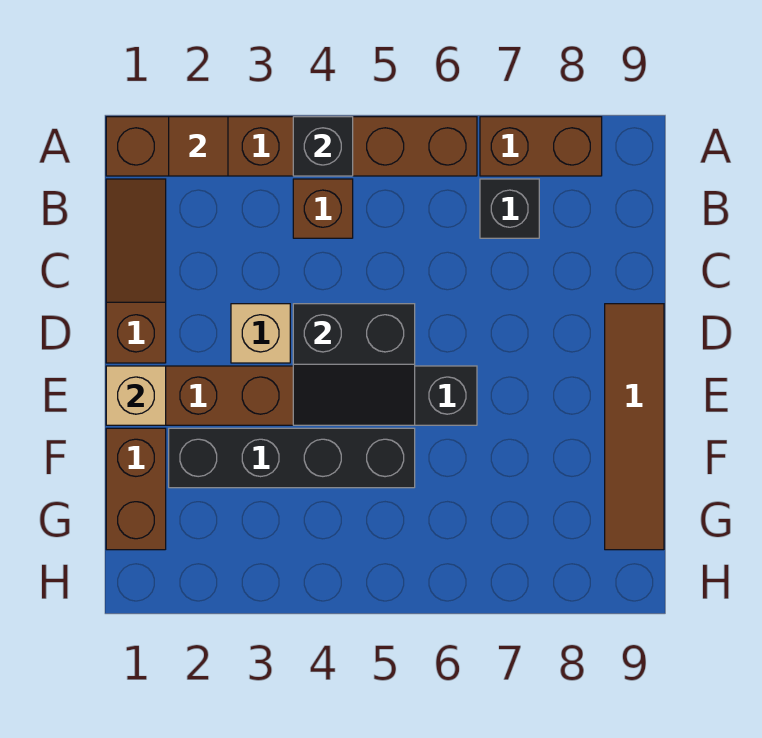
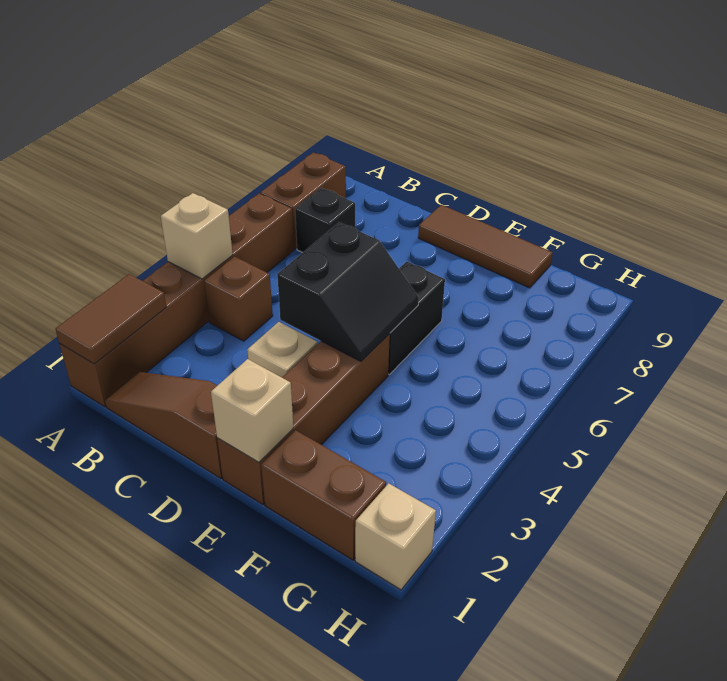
brown tile A2 level 2 -> brown tile A1:A2 level 2
black brick A4 level 2 -> tan brick A4 level 2
brown tile D9:G9 level 1 -> brown tile D9:F9 level 1
black brick F2:F5 level 1 -> none
none -> tan brick H1 level 1

